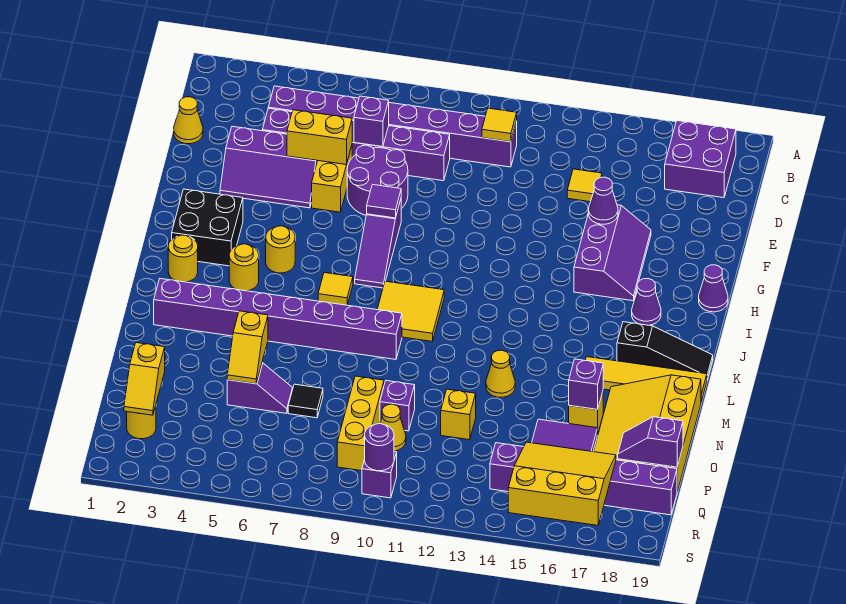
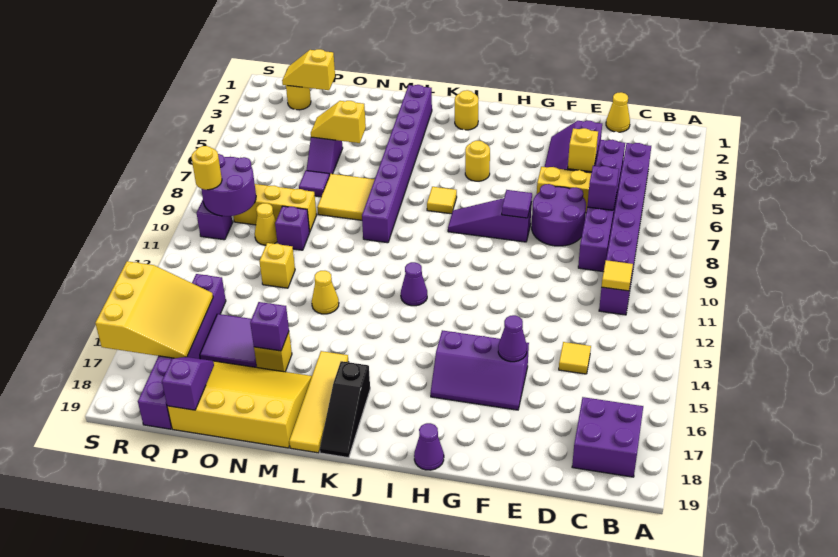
yellow brick E5:E6 level 2 -> yellow brick E5 level 2
black brick H2:I3 level 1 -> none
purple cone I17 level 1 -> purple cone J12 level 1
yellow round brick J4 level 1 -> yellow round brick R10 level 3
yellow tile J9:K10 level 1 -> yellow tile M7:N8 level 1
black tile O7 level 1 -> purple tile O7 level 1
purple round brick R10 level 2 -> purple round brick Q9:R10 level 2

